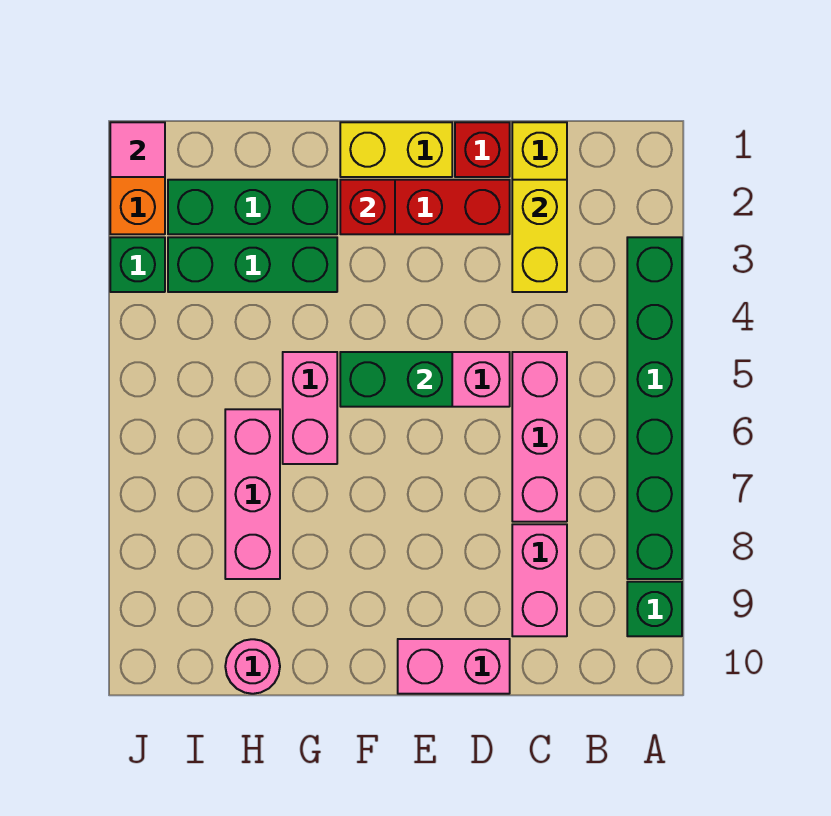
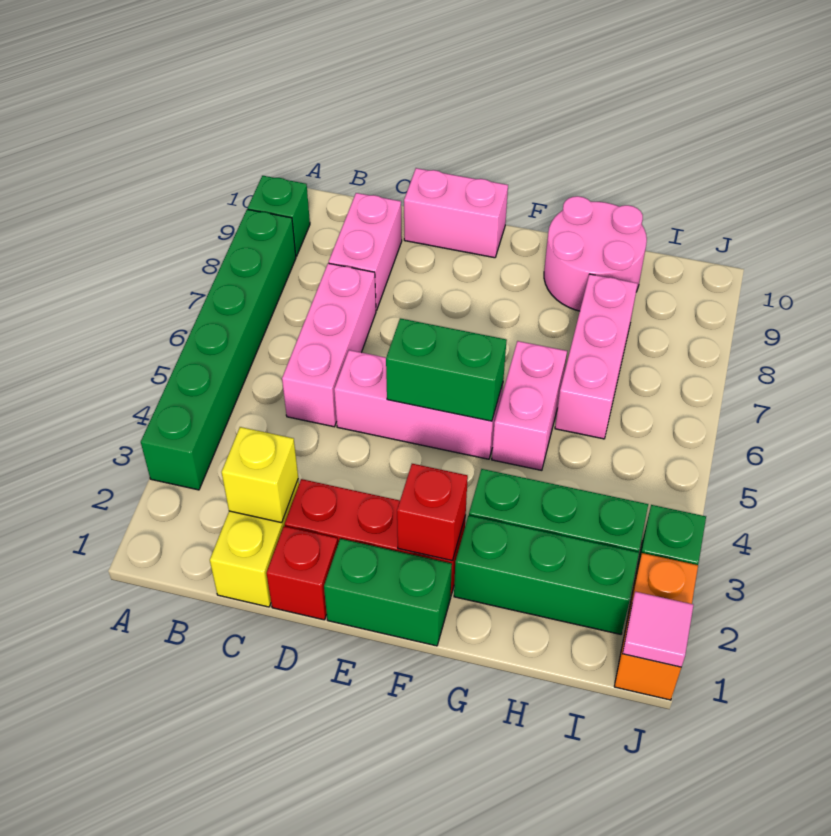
yellow brick C2:C3 level 2 -> yellow brick C2 level 2
yellow brick E1:F1 level 1 -> green brick E1:F1 level 1
pink round brick H10 level 1 -> pink round brick G9:H10 level 1

